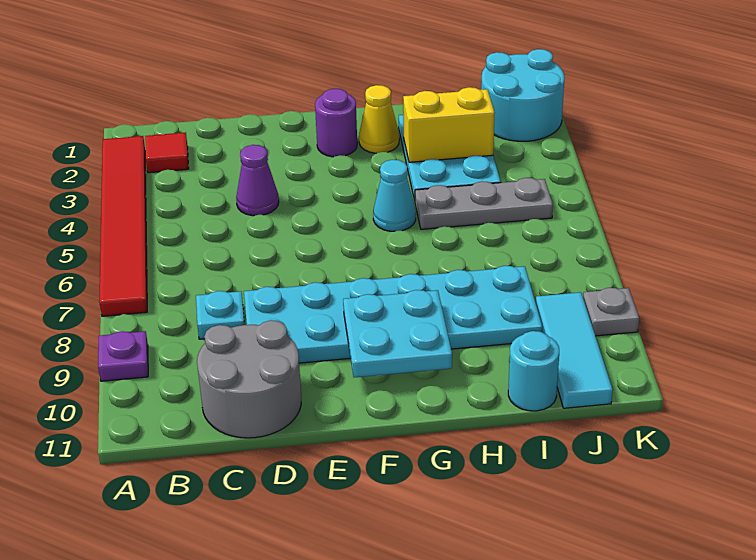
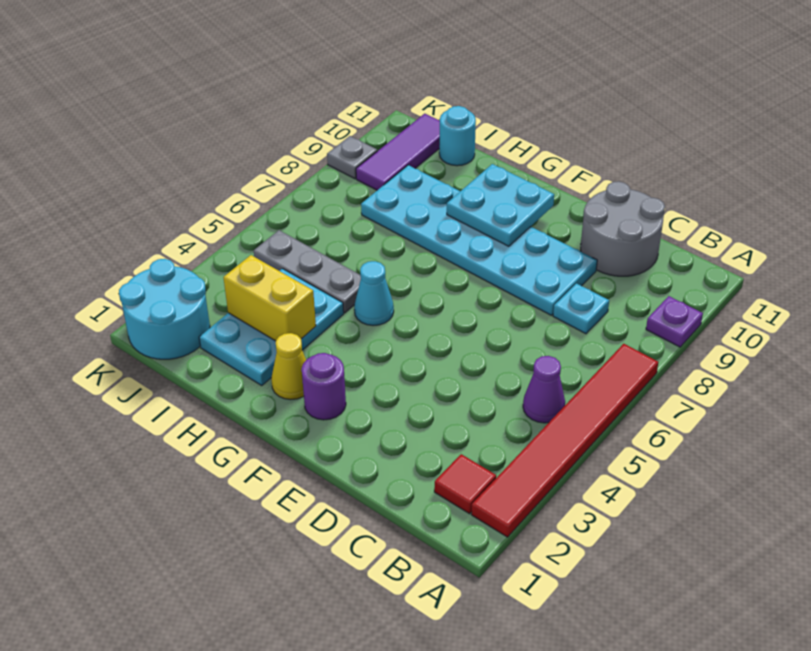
purple cone D4 level 1 -> purple cone B5 level 1
cyan tile J9:J11 level 1 -> purple tile J9:J11 level 1

